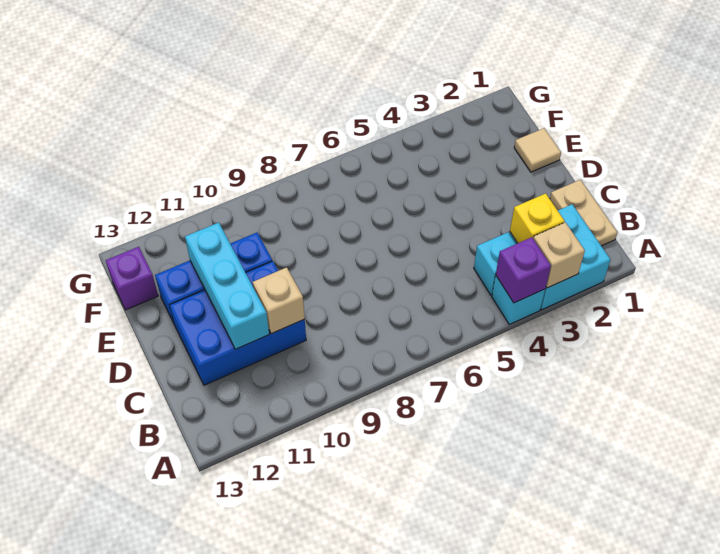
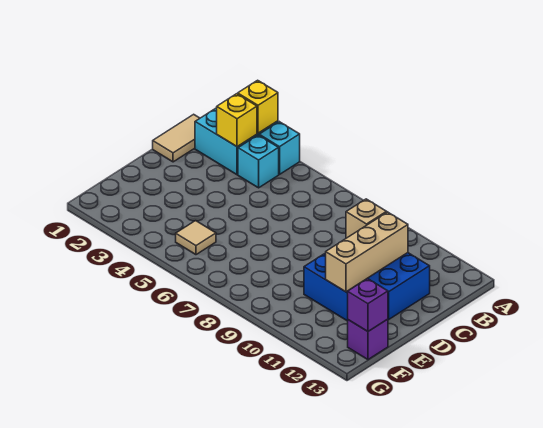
tan brick A3 level 2 -> yellow brick A3 level 2
purple brick A4 level 2 -> purple brick F13 level 2
tan plate B1:C1 level 1 -> tan tile B1:C1 level 1
cyan brick C11:E11 level 2 -> tan brick C11:E11 level 2
tan tile E1 level 1 -> tan tile F5 level 1

